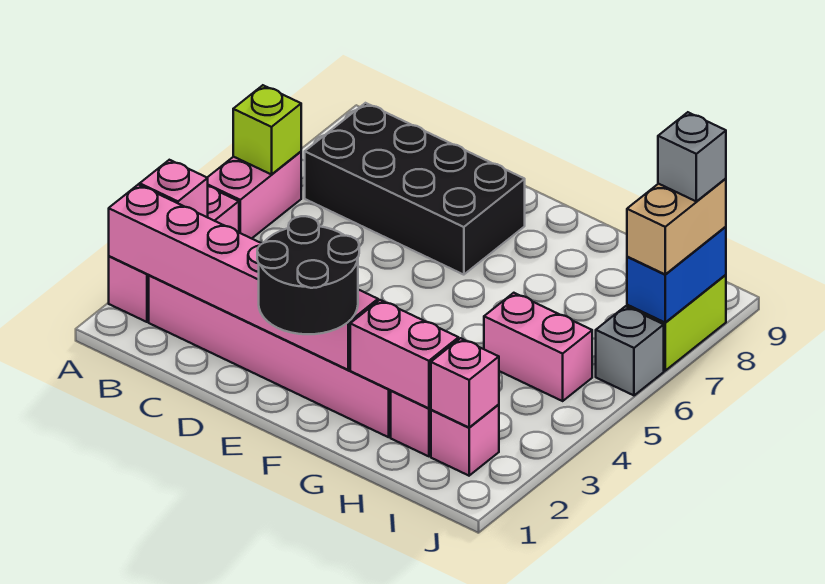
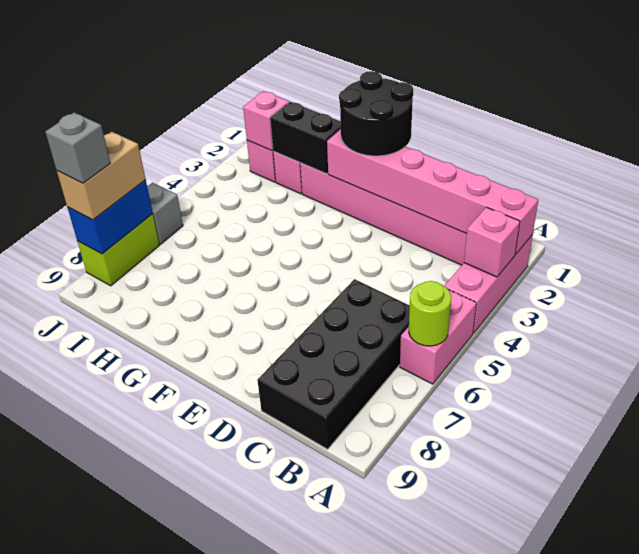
lime brick A6 level 2 -> lime round brick A6 level 2
black brick B7:E8 level 1 -> black brick B6:C9 level 1
pink brick G2:H2 level 2 -> black brick G2:H2 level 2
pink brick H5:I5 level 1 -> none

